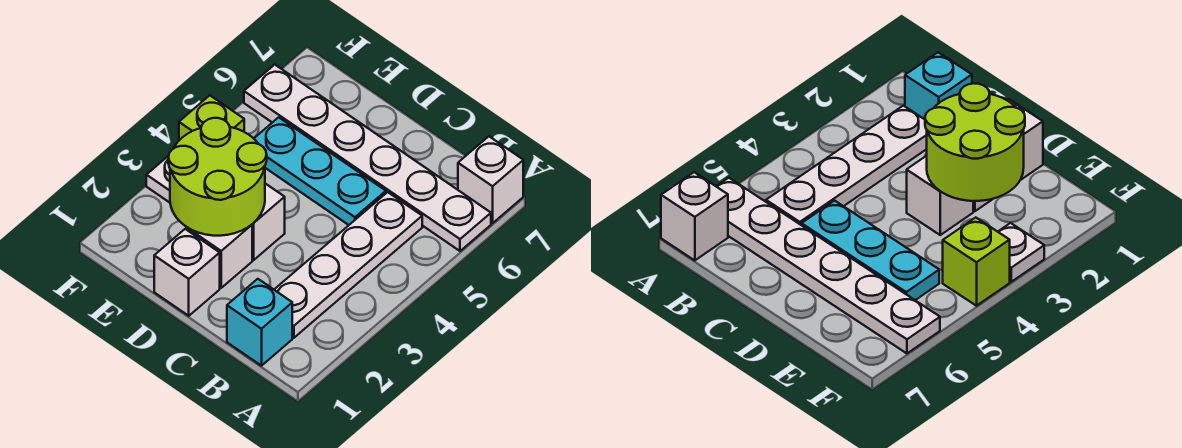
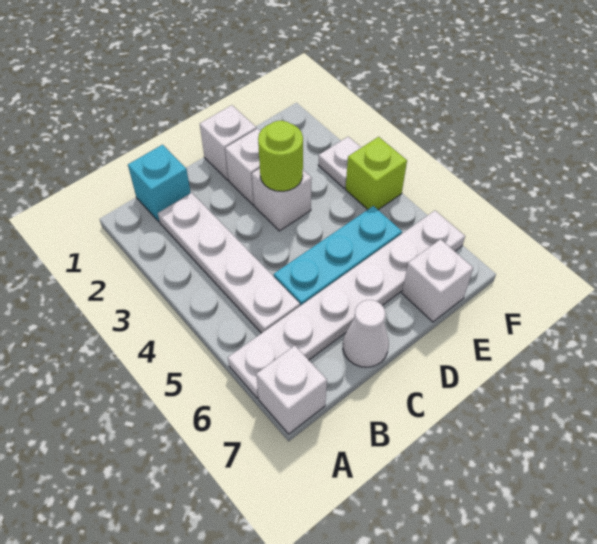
none -> white cone C7 level 1
lime round brick D2:E3 level 2 -> lime round brick D3 level 2
none -> white brick E7 level 1

